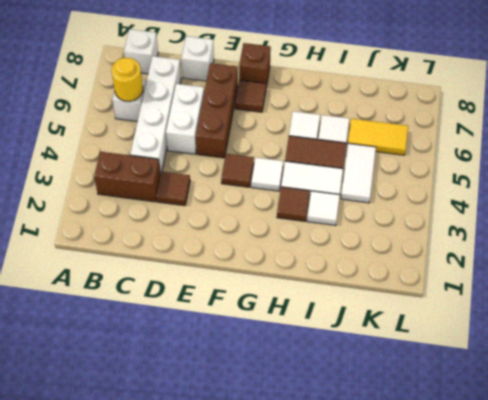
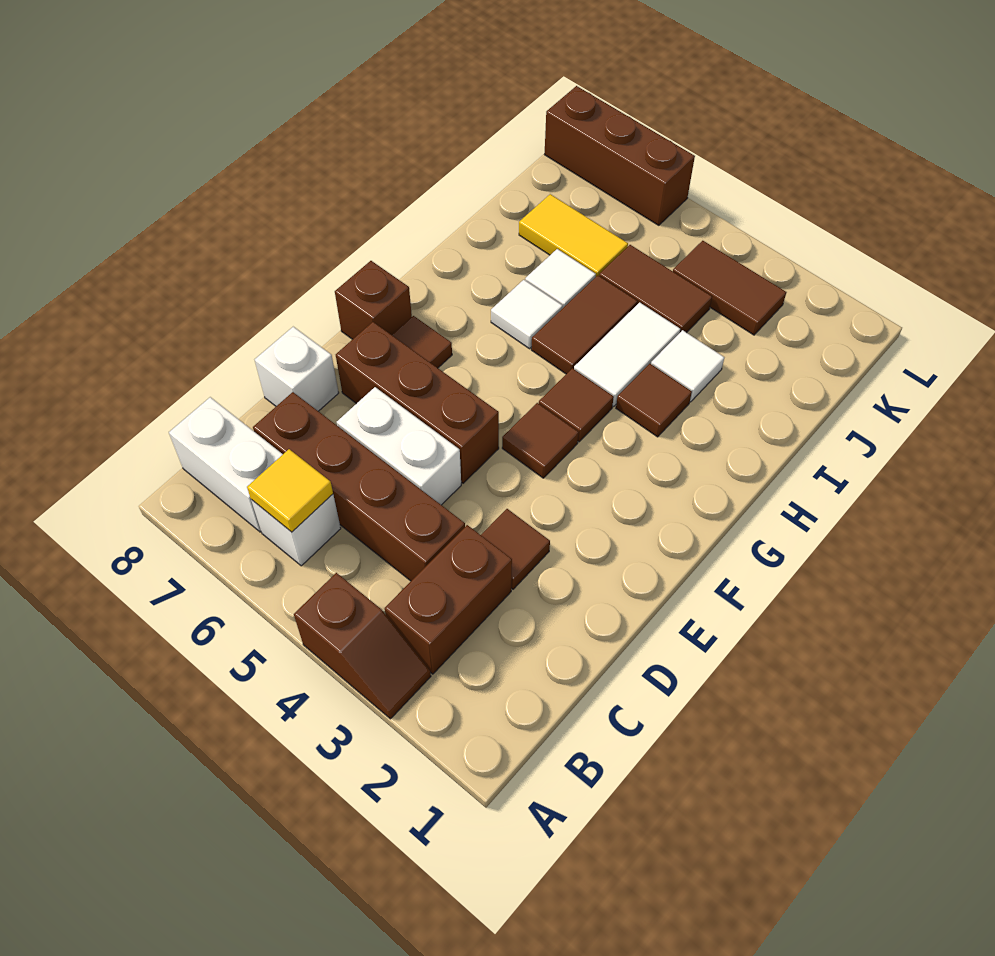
none -> brown slope A3:A4 level 1 top 4
yellow round brick B6 level 2 -> yellow tile B6 level 2
white brick B8 level 1 -> white brick B7:B8 level 1
white brick C4:C7 level 1 -> brown brick C4:C7 level 1
white tile G4 level 1 -> brown tile G4 level 1
white tile J4:J5 level 1 -> brown tile J4:J5 level 1
yellow tile J6:K6 level 1 -> yellow tile J6:J7 level 1
none -> brown tile K3:K4 level 1
none -> brown brick L6:L8 level 1

